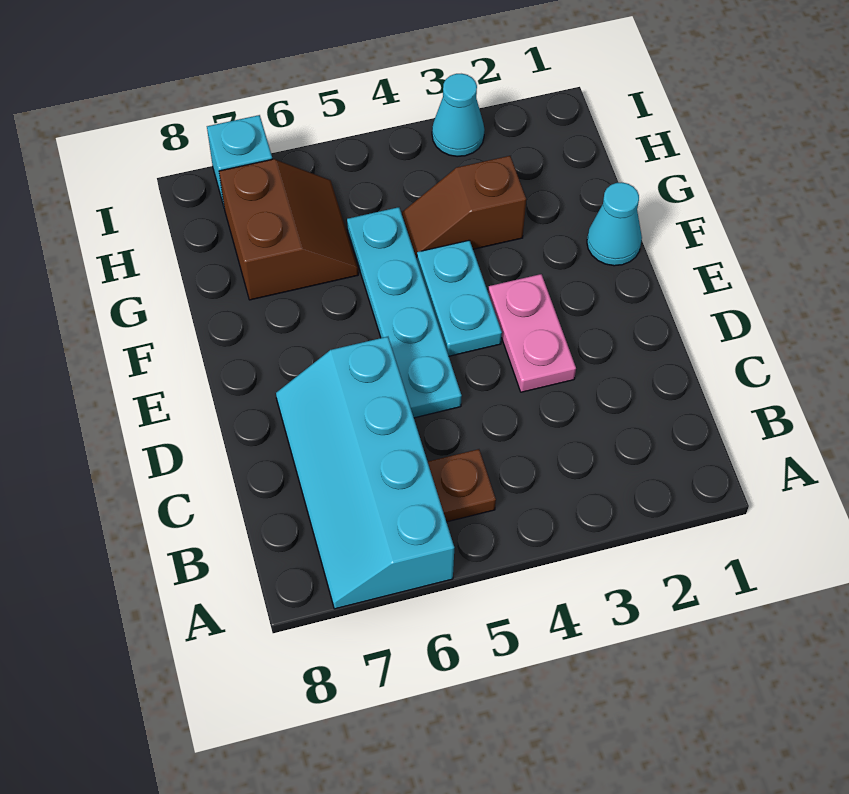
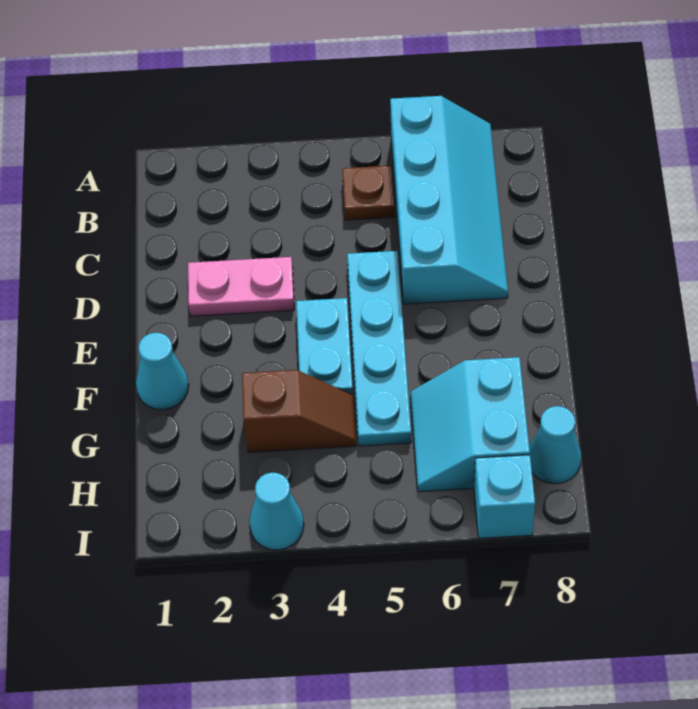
pink plate D3:E3 level 1 -> pink plate D2:D3 level 1
brown slope G6:H7 level 1 top 7 -> cyan slope G6:H7 level 1 top 7
none -> cyan cone H8 level 1

